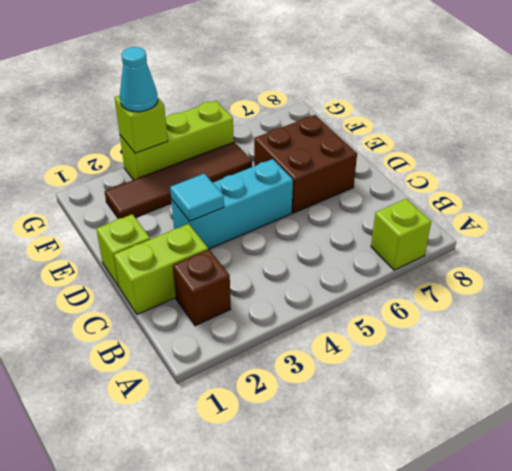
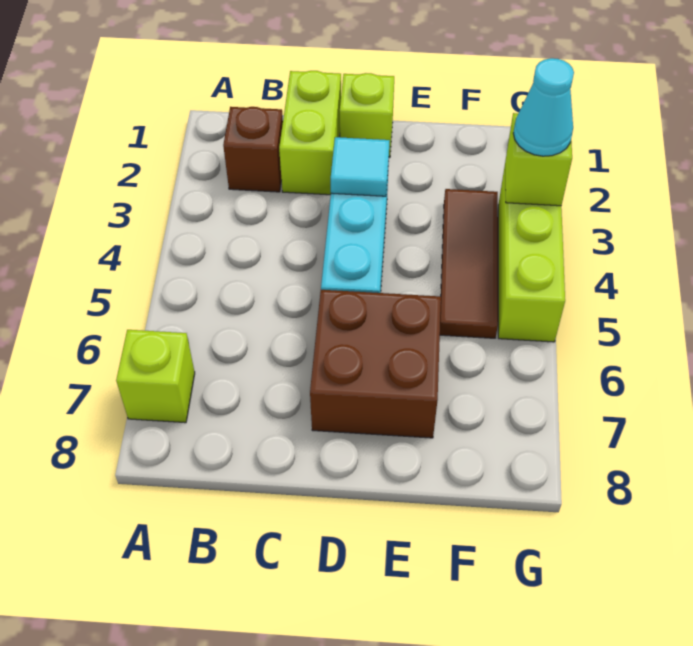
brown tile F2:F5 level 1 -> brown tile F3:F5 level 1

